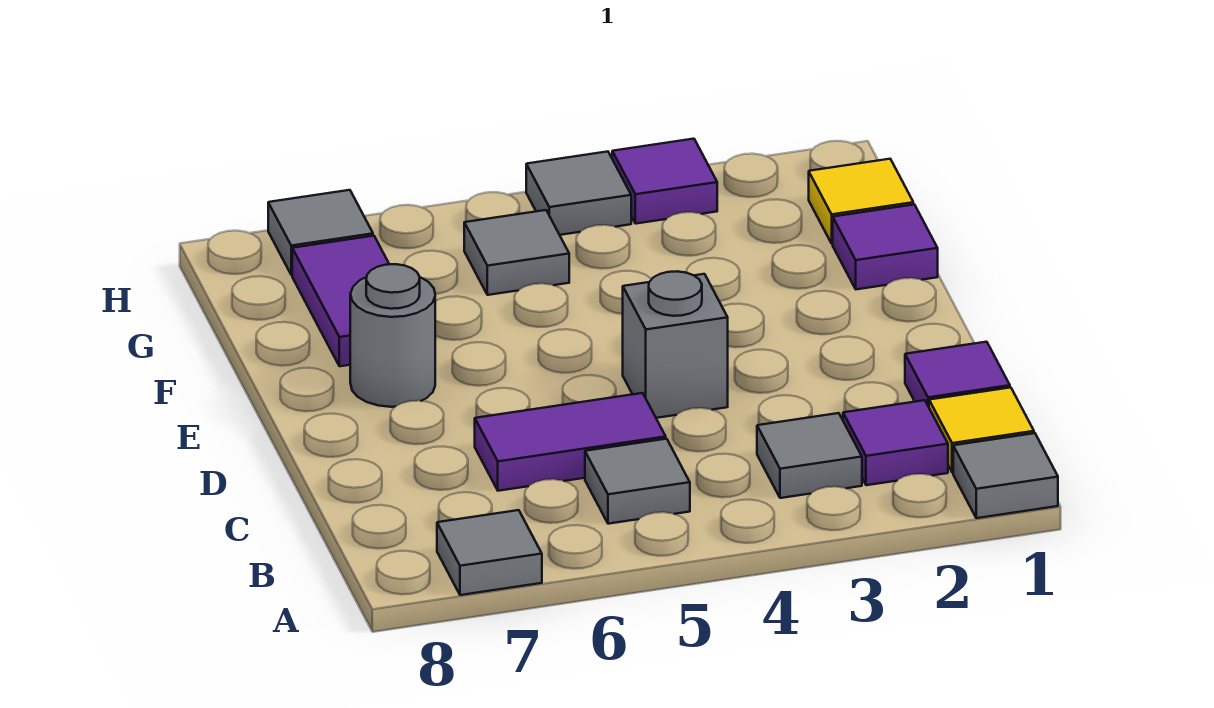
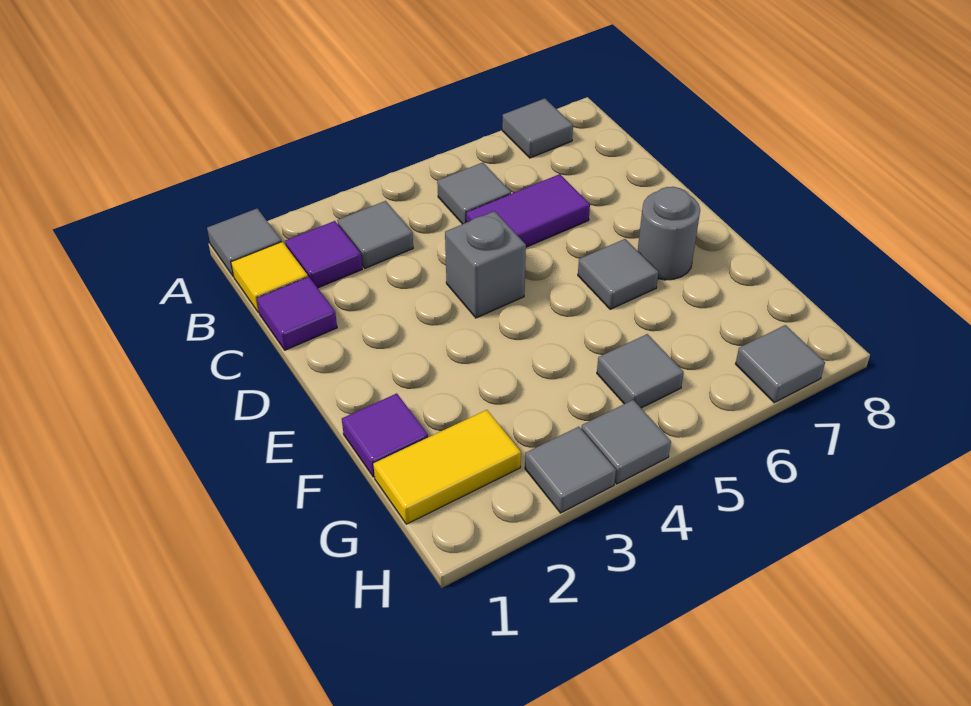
none -> grey tile E6 level 1
purple tile F7:G7 level 1 -> none
yellow tile G1 level 1 -> yellow tile G1:G2 level 1
purple tile H3 level 1 -> grey tile H3 level 1

